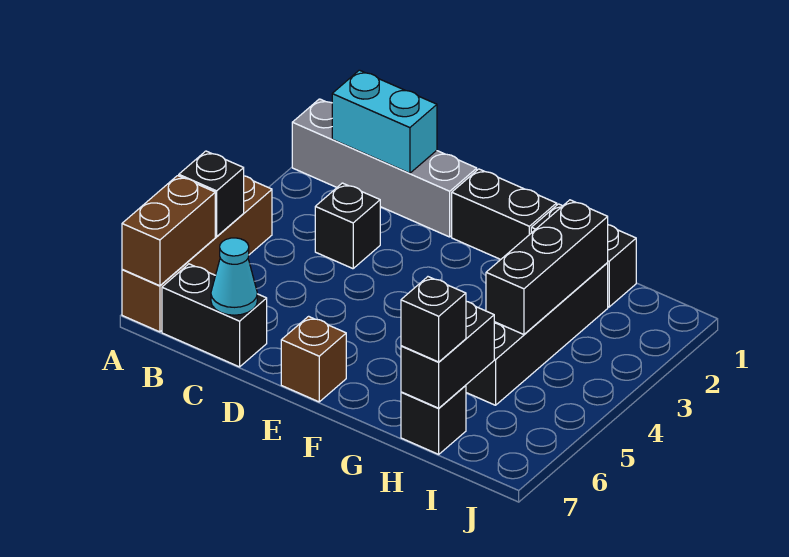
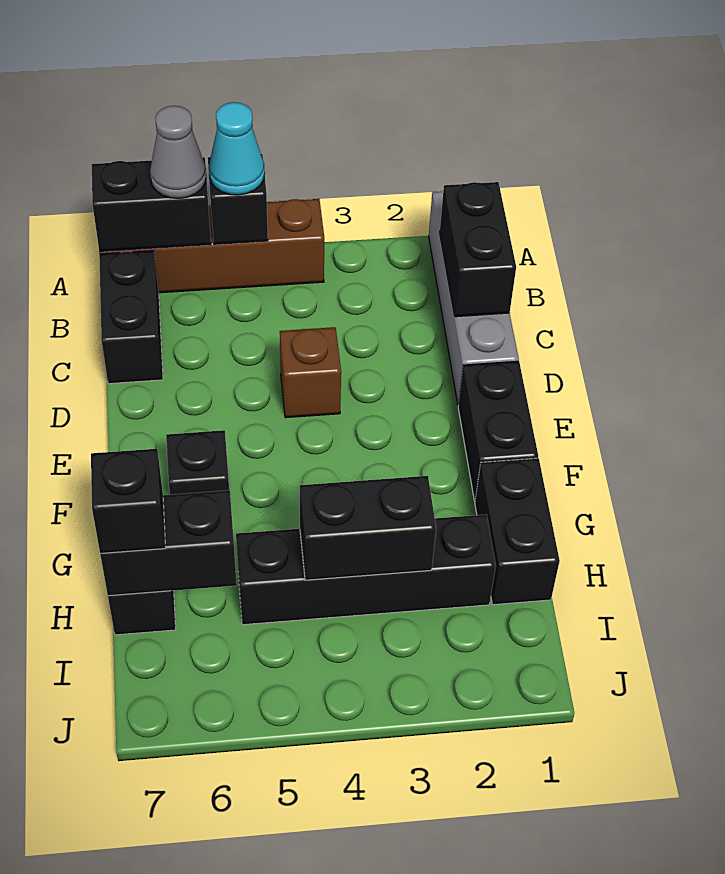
brown brick A6:A7 level 2 -> black brick A6:A7 level 2
none -> grey cone A6 level 3
cyan brick B1:C1 level 2 -> black brick B1:C1 level 2
black brick C3 level 1 -> black brick F6 level 1
cyan cone C7 level 2 -> cyan cone A5 level 3
brown brick E7 level 1 -> brown brick D4 level 1
black brick H2:H4 level 2 -> black brick H3:H4 level 2

